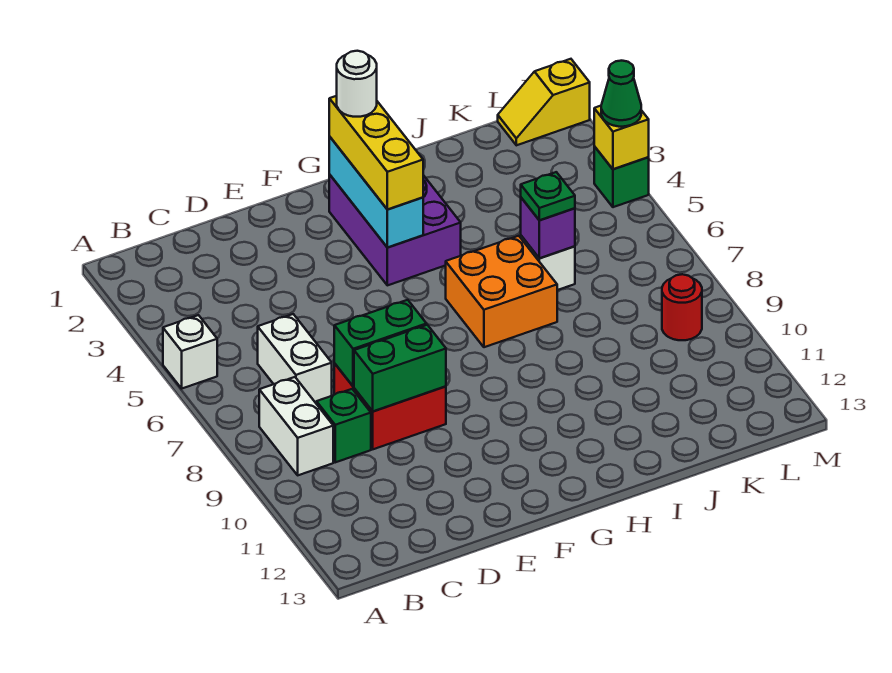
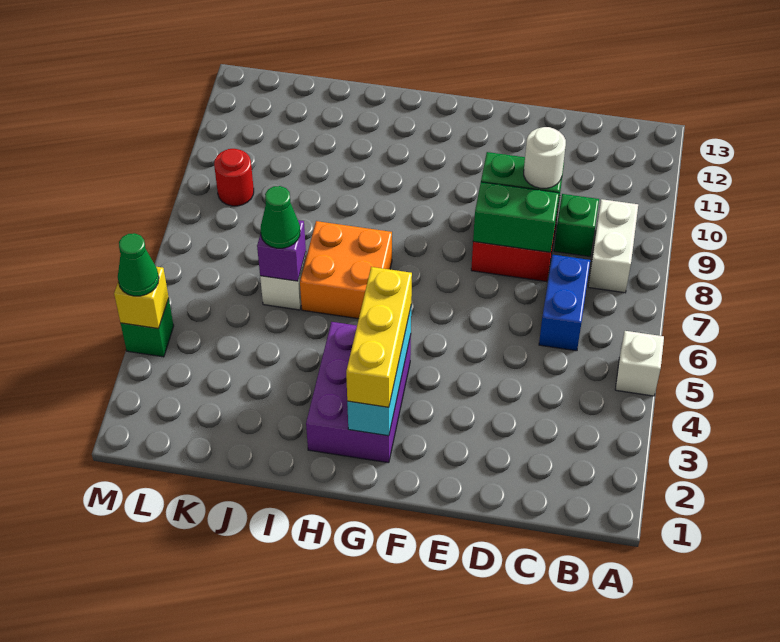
white brick C6:C7 level 1 -> blue brick C6:C7 level 1
white round brick G2 level 4 -> white round brick D9 level 3
green plate J6 level 3 -> green cone J6 level 3
yellow slope L1:M1 level 1 top M -> none

